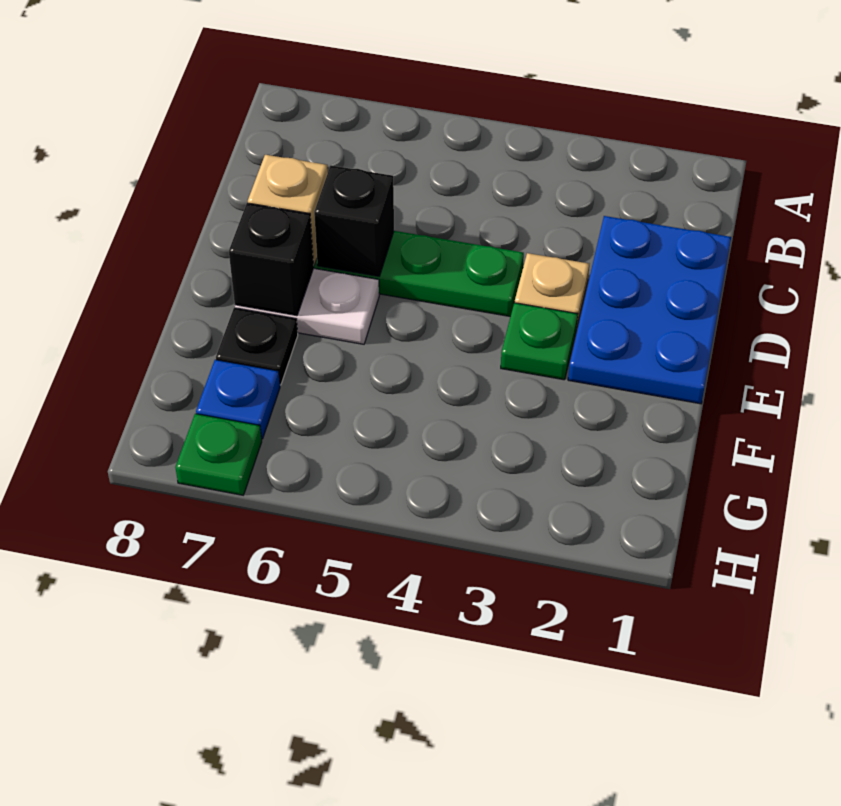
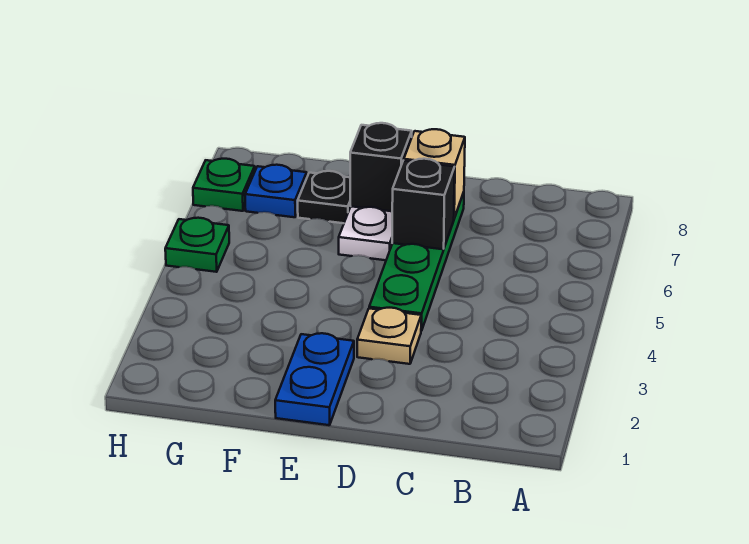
blue plate C1:E2 level 1 -> blue plate E1:E2 level 1
green plate E3 level 1 -> green plate H5 level 1

